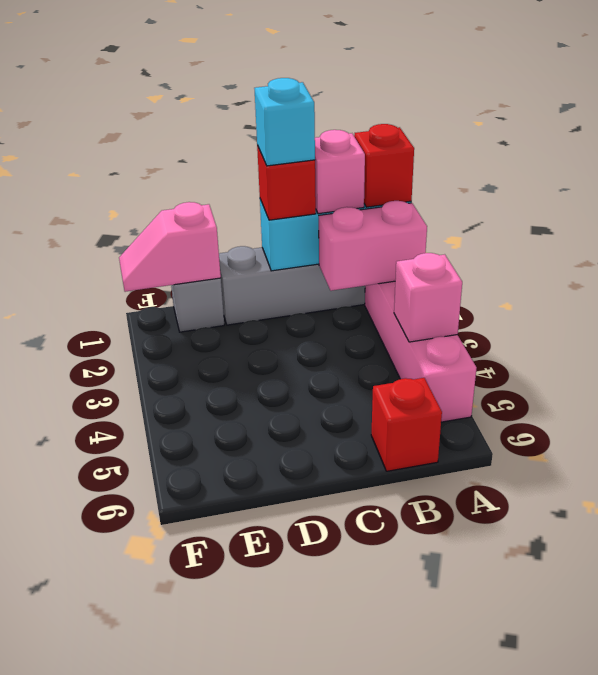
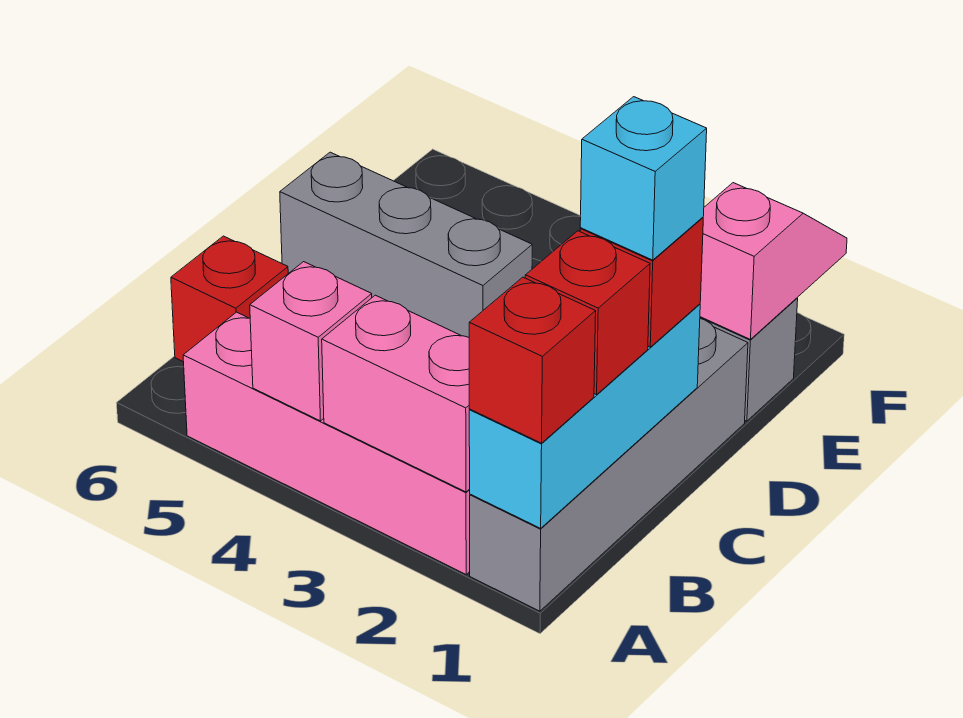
pink brick A2:B2 level 2 -> pink brick A2:A3 level 2
pink brick B1 level 3 -> red brick B1 level 3
none -> grey brick D4:D6 level 1

